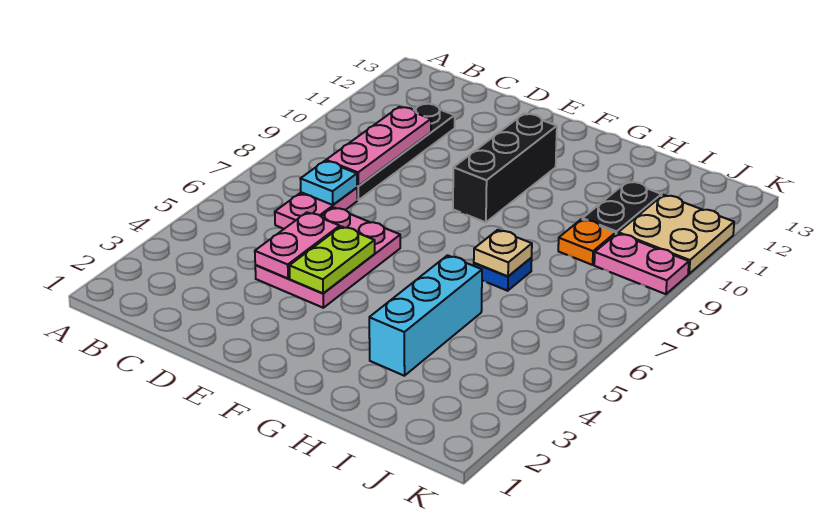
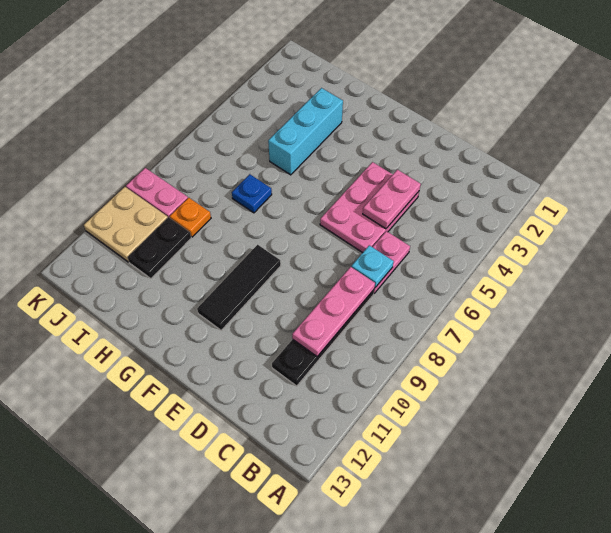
lime plate E4:E5 level 2 -> none
black brick F9:F11 level 1 -> black tile F9:F11 level 1
tan plate H7 level 2 -> none

